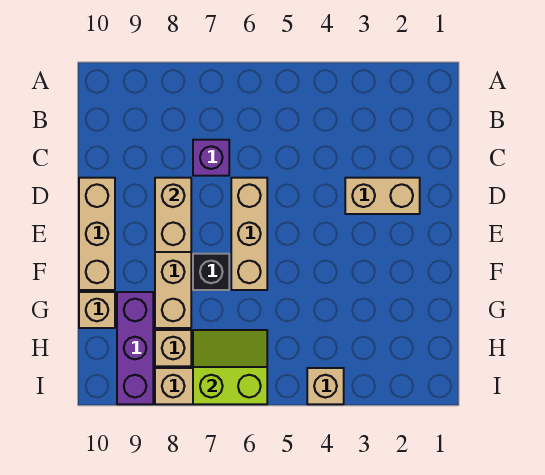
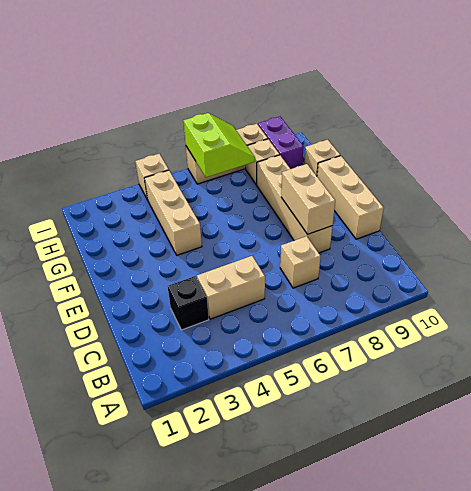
purple brick C7 level 1 -> tan brick C7 level 1
tan brick D2:D3 level 1 -> tan brick C4:C5 level 1
tan brick D6:F6 level 1 -> tan brick F4:H4 level 1
black brick F7 level 1 -> black brick C3 level 1
purple brick G9:I9 level 1 -> purple brick H9:I9 level 1
lime slope H6:I7 level 2 top I -> lime slope H6:I7 level 2 top 6

